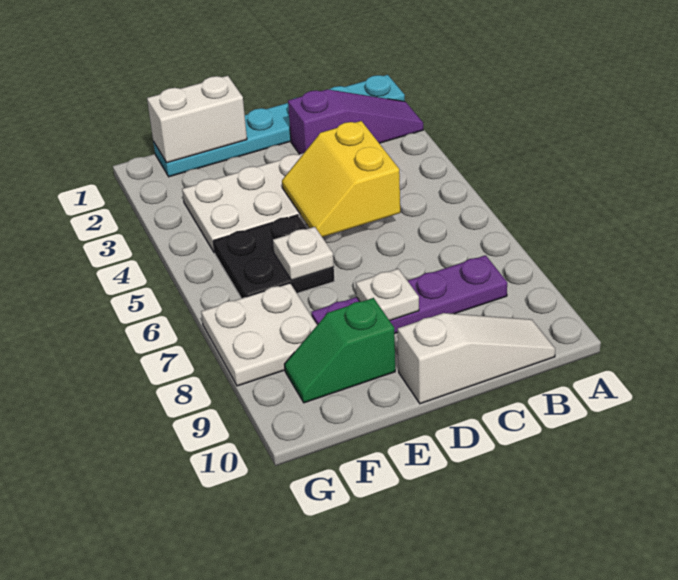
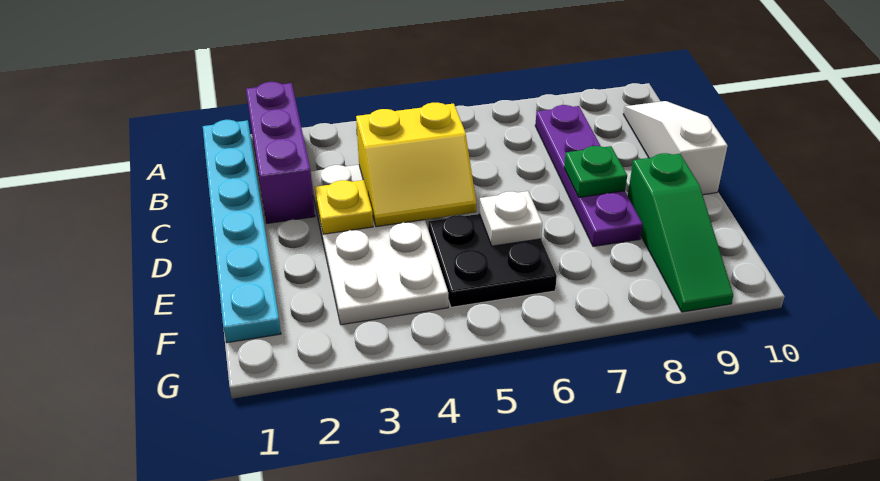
purple slope A2:C2 level 1 top C -> purple brick A2:C2 level 1
none -> yellow plate D3 level 2
white plate D8 level 2 -> green plate D8 level 2
white brick E1:F1 level 2 -> none
green slope E9:F9 level 1 top E -> green slope E9:G9 level 1 top E
white plate F7:G8 level 1 -> none

